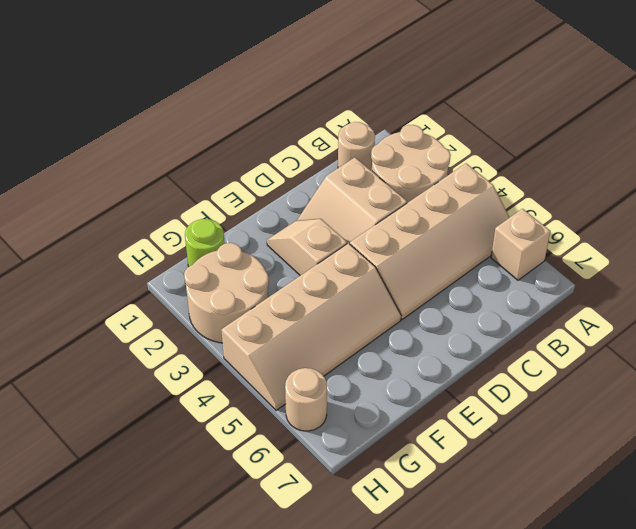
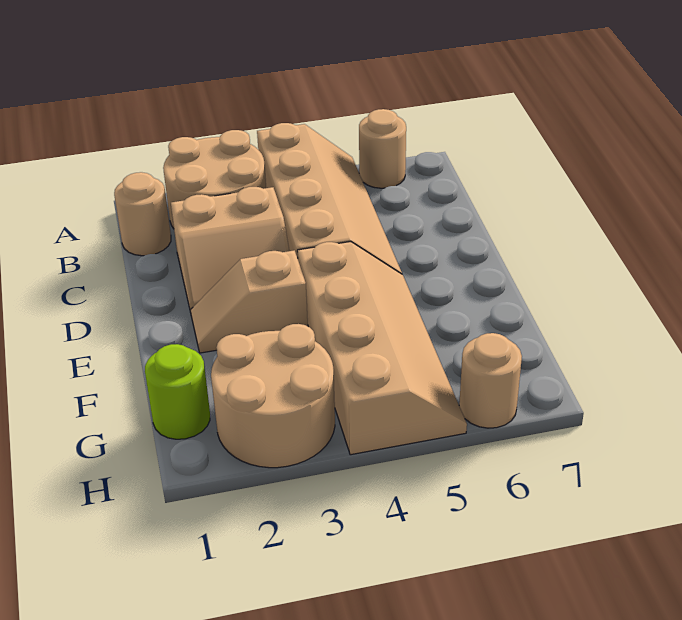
tan brick A6 level 1 -> tan round brick A6 level 1

